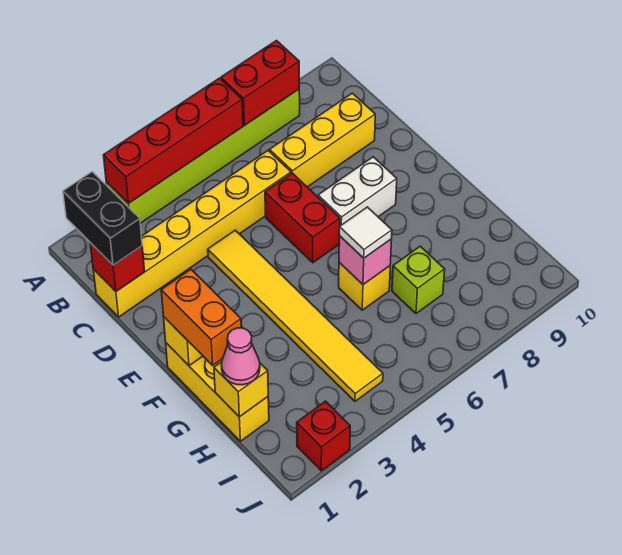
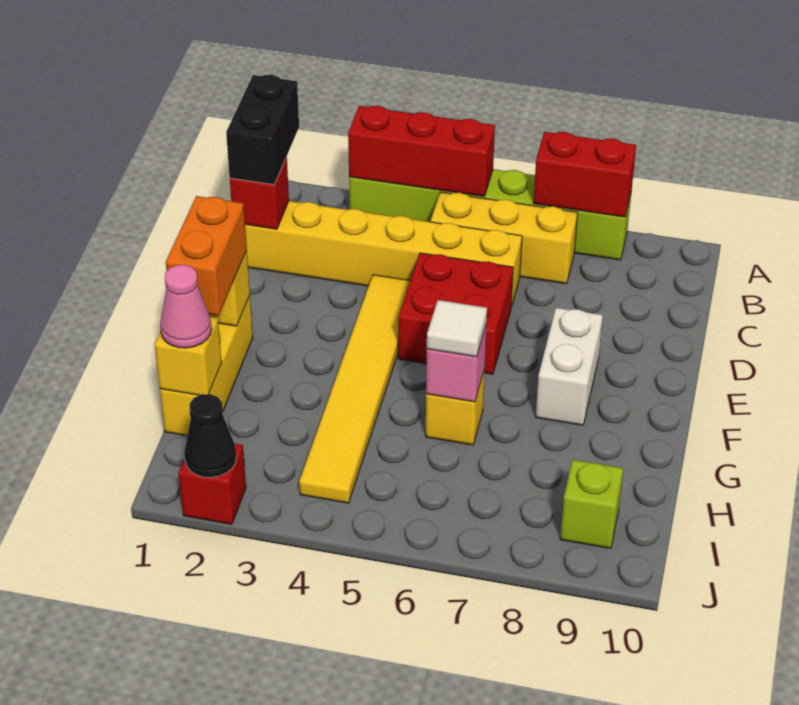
red brick A3:A6 level 2 -> red brick A3:A5 level 2
yellow brick C7:C9 level 1 -> yellow brick B5:B7 level 1
red brick D6:E6 level 1 -> red brick D5:E6 level 1
white brick E7:E8 level 1 -> white brick E8:F8 level 1
lime brick H7 level 1 -> lime brick I9 level 1
none -> black cone J2 level 2

